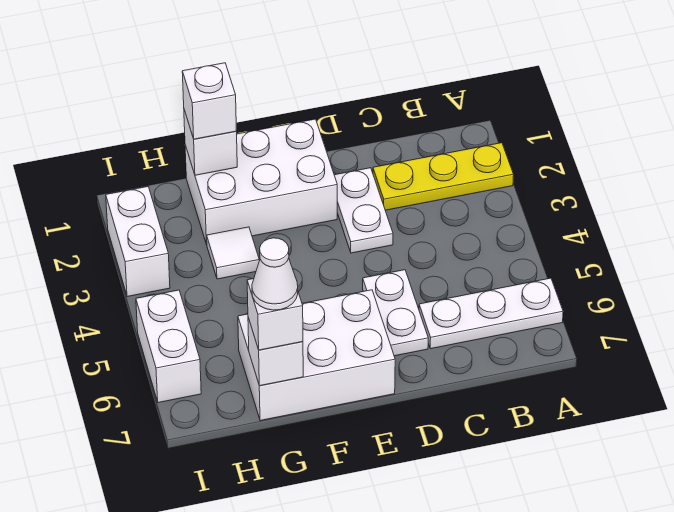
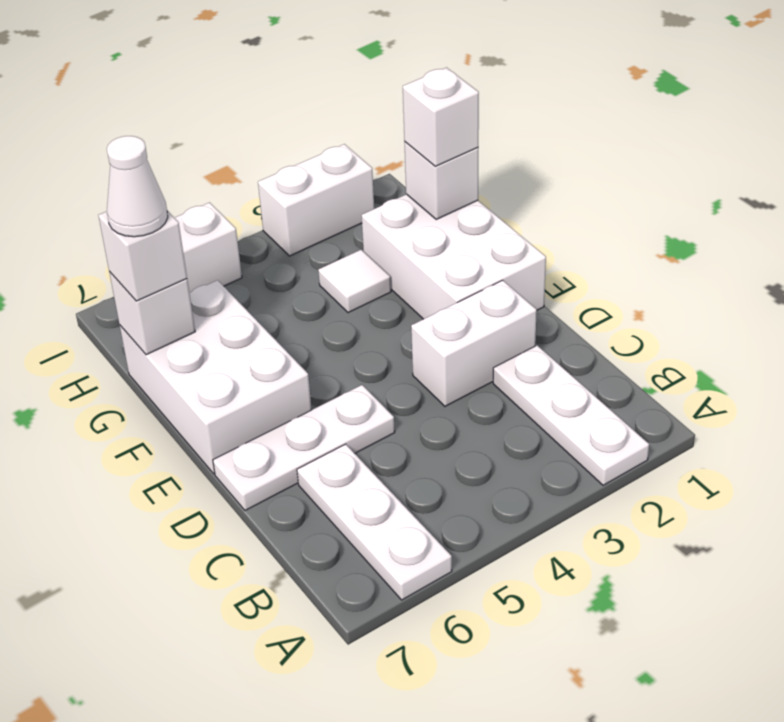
yellow plate A2:C2 level 1 -> white plate A2:C2 level 1
white plate D2:D3 level 1 -> white brick D2:D3 level 1
white plate D5:D6 level 1 -> white plate D5:D7 level 1

